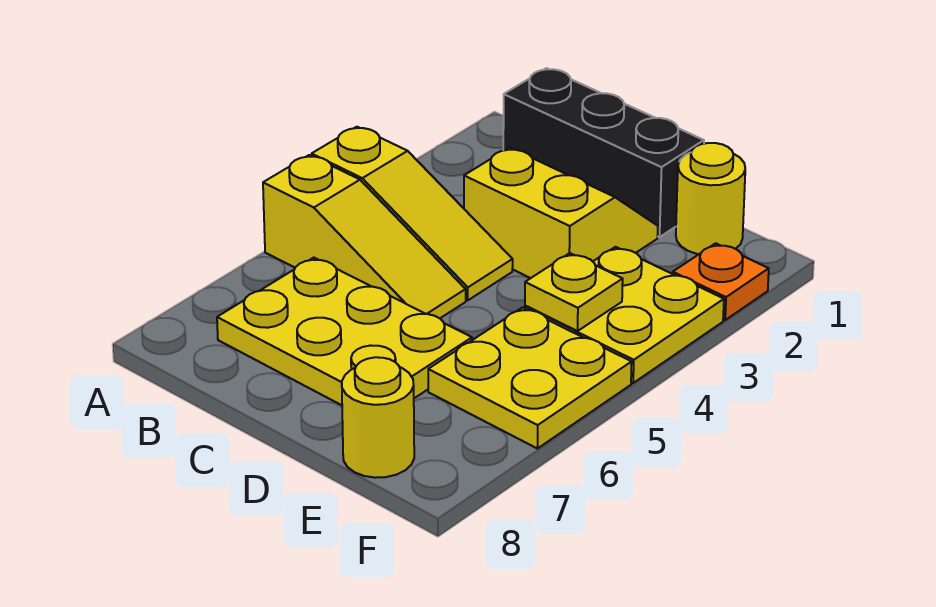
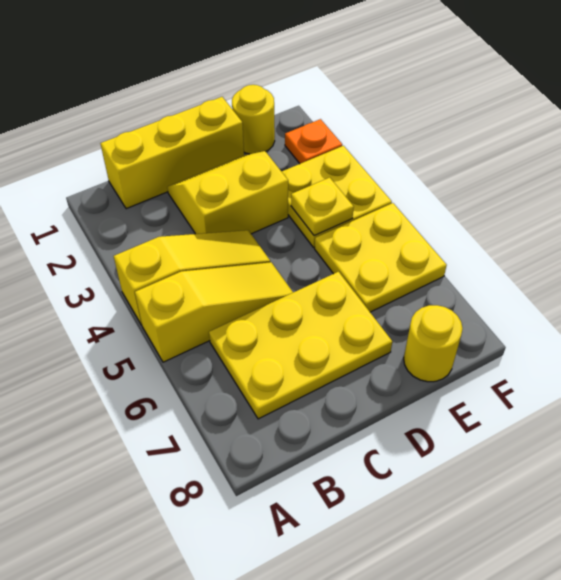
black brick B1:D1 level 1 -> yellow brick B1:D1 level 1

